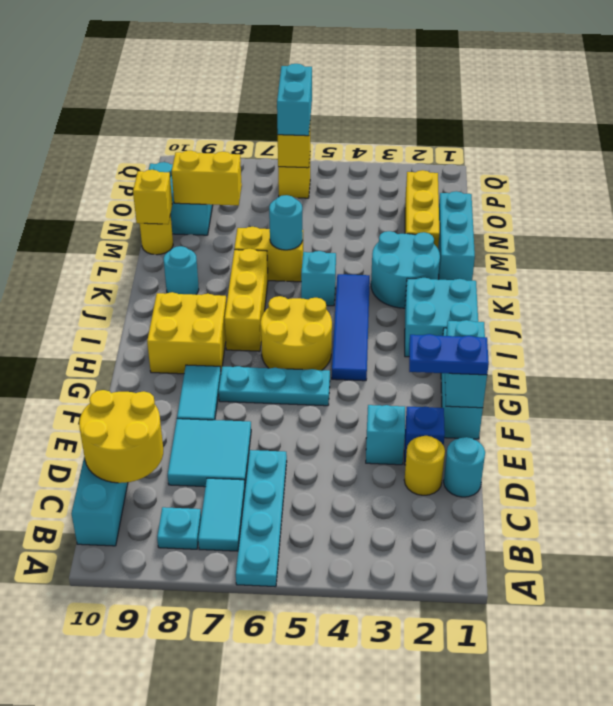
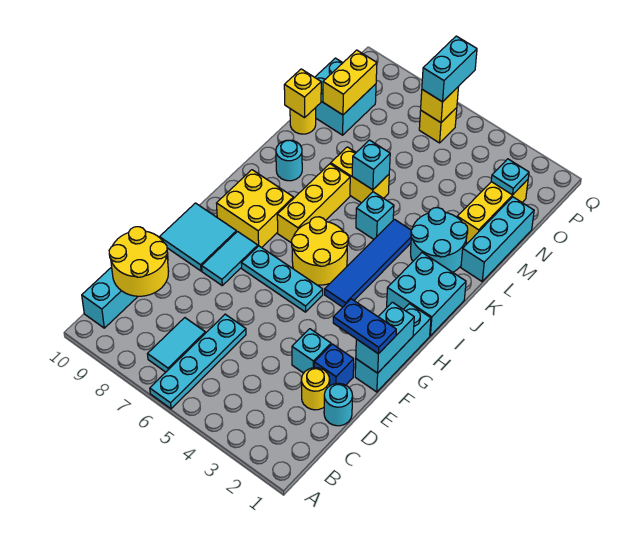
cyan plate B8 level 1 -> cyan plate O2 level 2
cyan tile D7:E8 level 1 -> cyan tile F9:G10 level 1
cyan round brick L6 level 2 -> cyan brick L6 level 2
yellow brick N8:N9 level 2 -> yellow brick N9:O9 level 2

